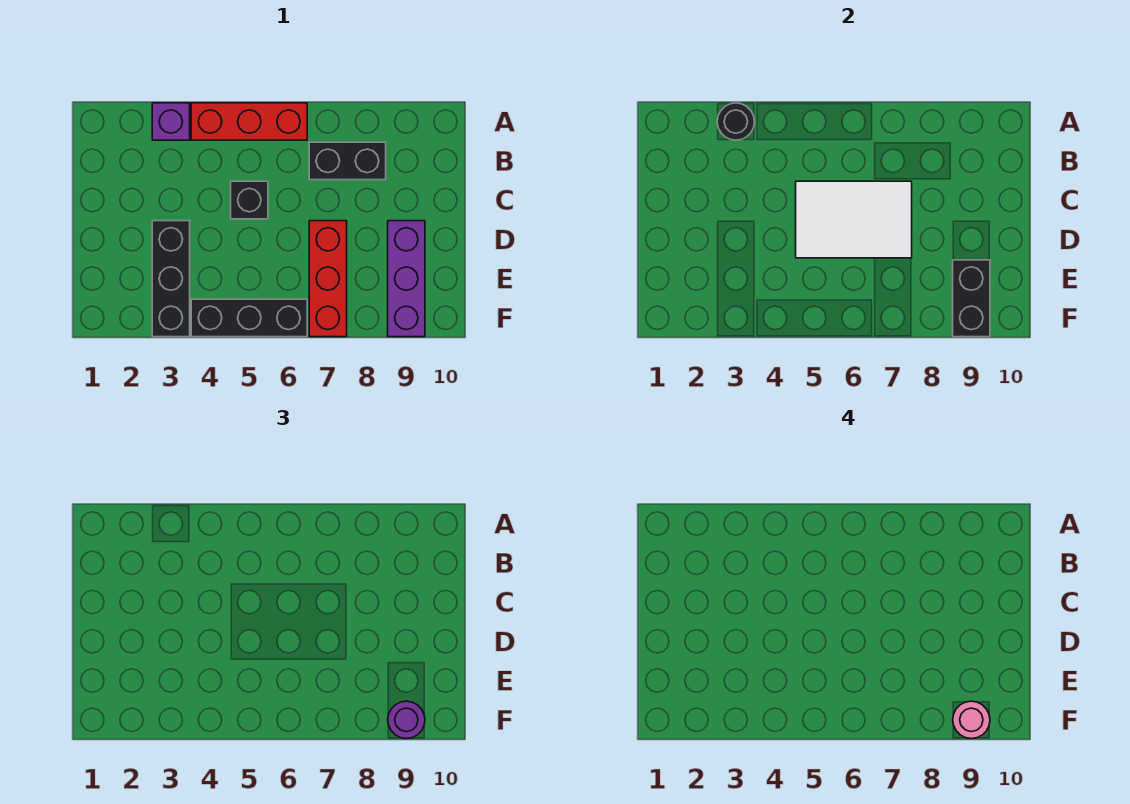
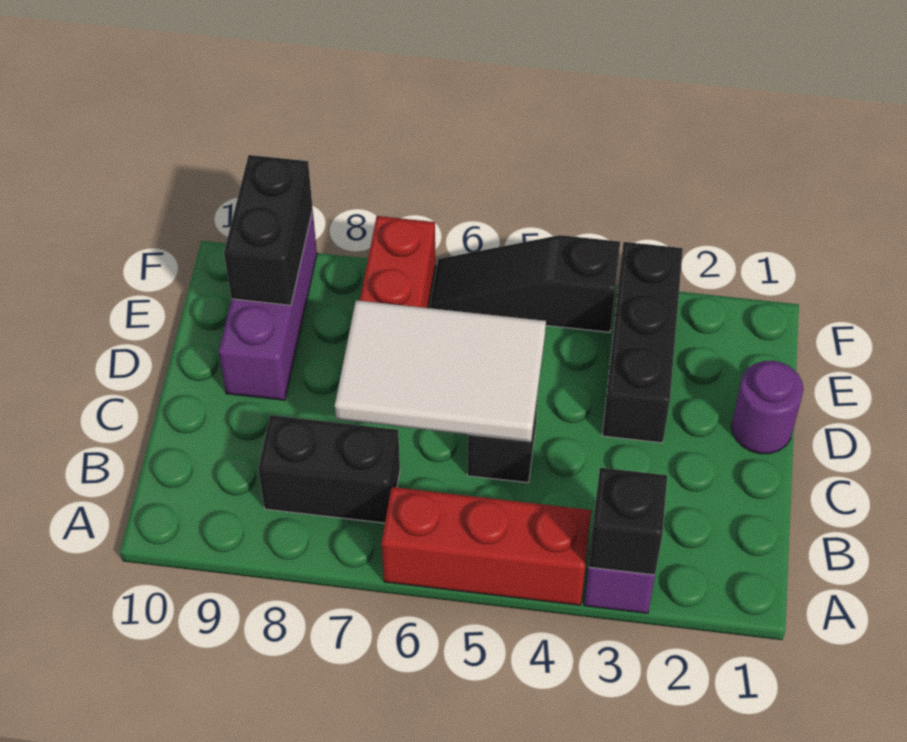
black round brick A3 level 2 -> black brick A3 level 2
black brick F4:F6 level 1 -> black slope F4:F6 level 1 top 4
purple round brick F9 level 3 -> purple round brick D1 level 1
pink round brick F9 level 4 -> none

